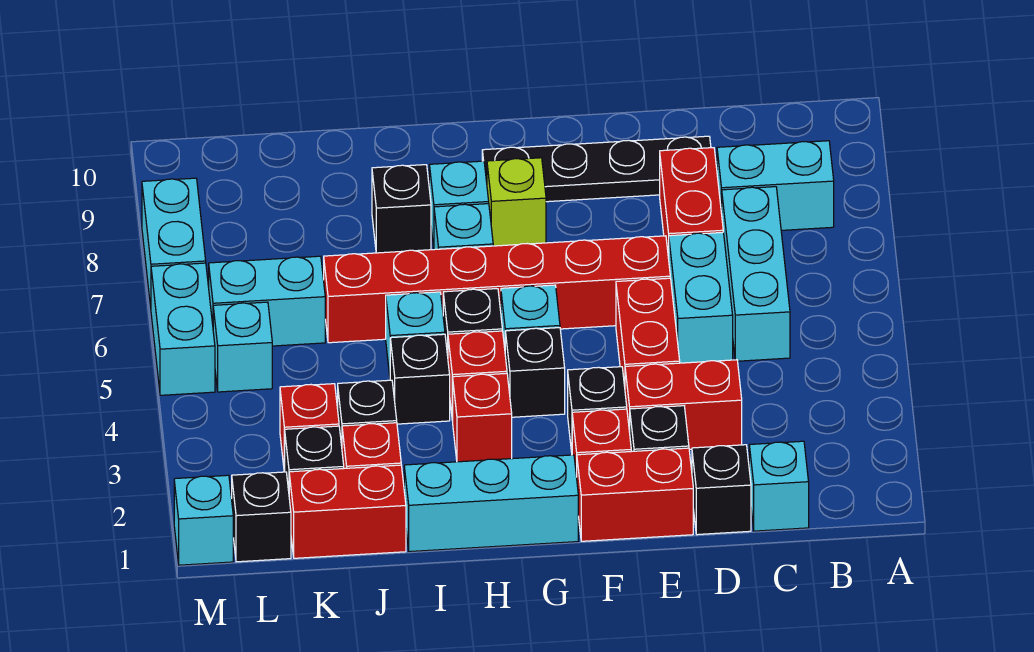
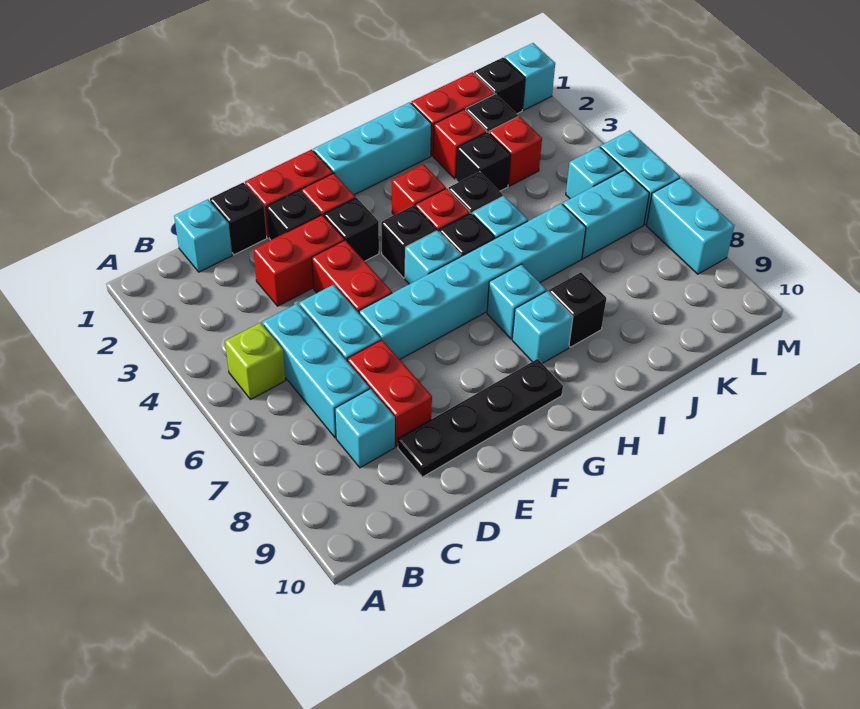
cyan brick B8:C8 level 1 -> cyan brick C8 level 1
red brick E6:J6 level 1 -> cyan brick E6:J6 level 1
lime brick G8 level 1 -> lime brick B5 level 1

